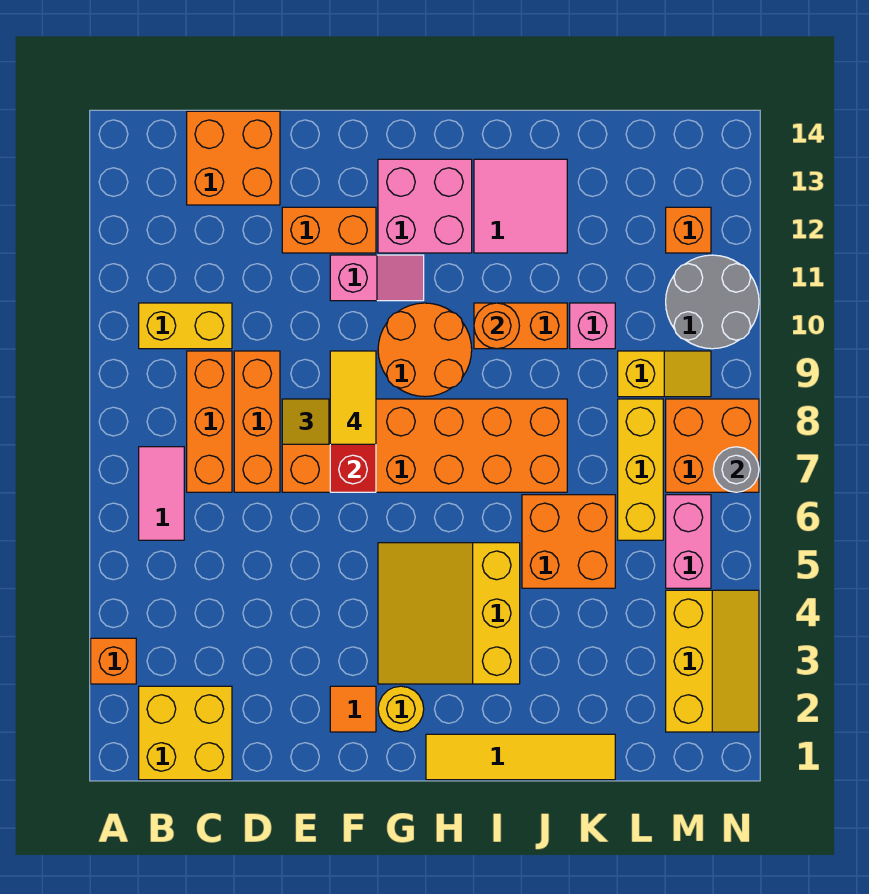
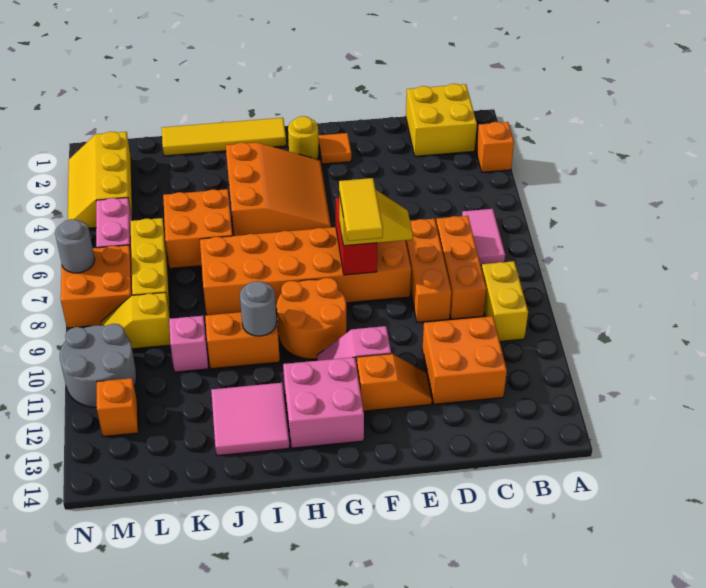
yellow brick B10:C10 level 1 -> yellow brick B9:B10 level 1
orange brick C13:D14 level 1 -> orange brick C11:D12 level 1
orange brick E12:F12 level 1 -> orange slope E12:F12 level 1 top F
yellow slope G3:I5 level 1 top I -> orange slope G3:I5 level 1 top I
orange round brick I10 level 2 -> grey round brick I10 level 2

